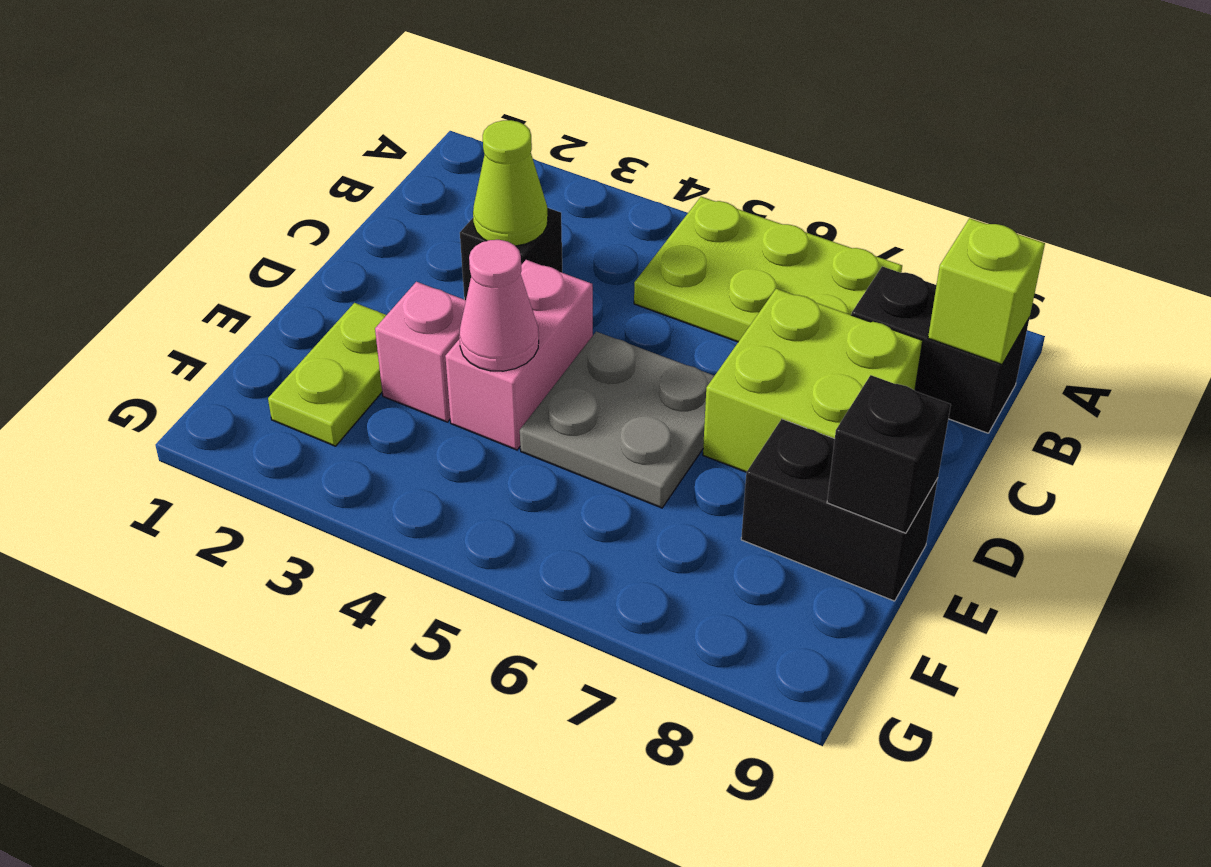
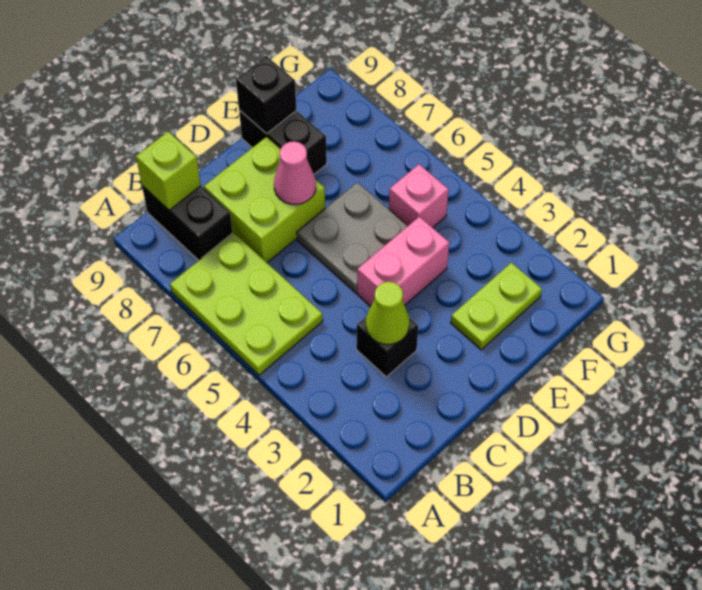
pink brick E3 level 1 -> pink brick F5 level 1
pink cone E4 level 2 -> pink cone D7 level 2

